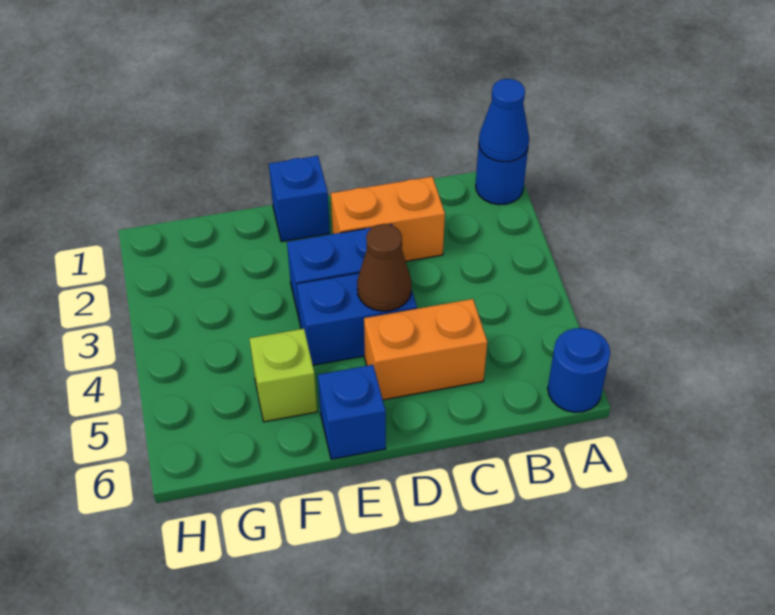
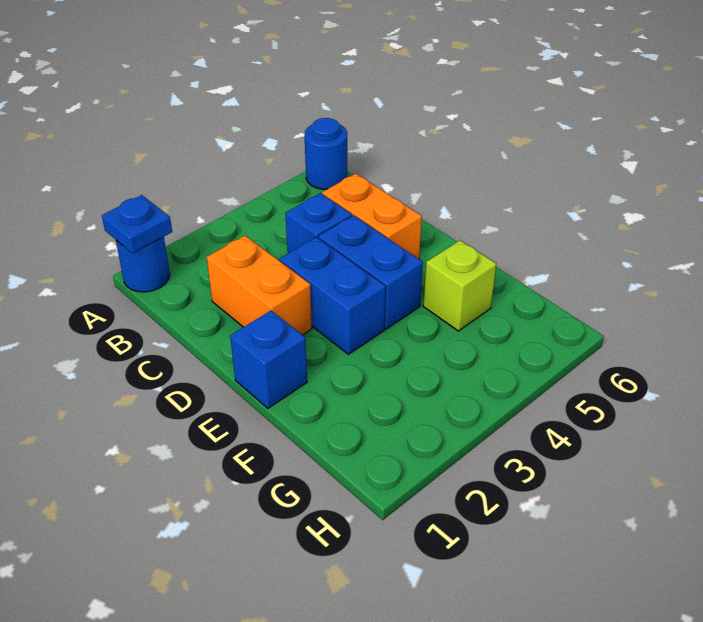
blue cone A1 level 2 -> blue plate A1 level 2
brown cone D4 level 2 -> none
blue brick E6 level 1 -> blue brick C4 level 1

